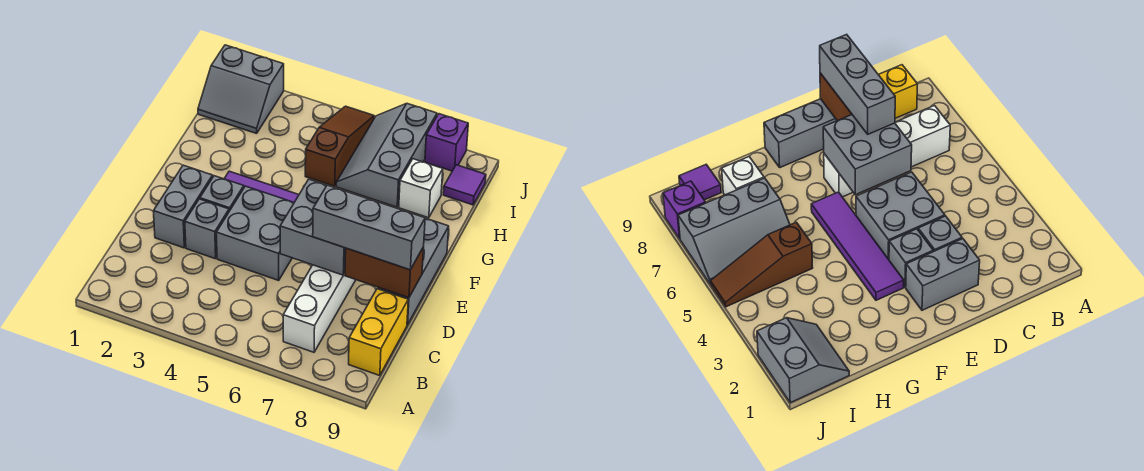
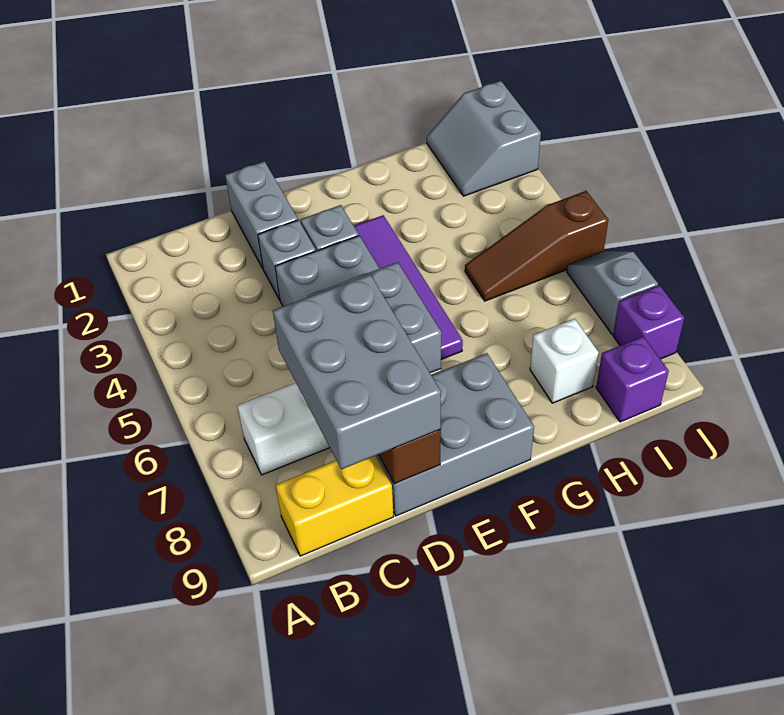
grey brick D2:E2 level 1 -> grey brick D1:D2 level 1
grey brick D7:D9 level 3 -> grey brick C7:D9 level 3
grey brick D9:F9 level 1 -> grey brick D8:F9 level 1
brown slope H5:J5 level 1 top H -> brown slope H5:J5 level 1 top J
grey slope H6:J7 level 1 top 7 -> grey slope J6:J7 level 1 top 7
purple tile I9 level 1 -> purple brick I9 level 1

